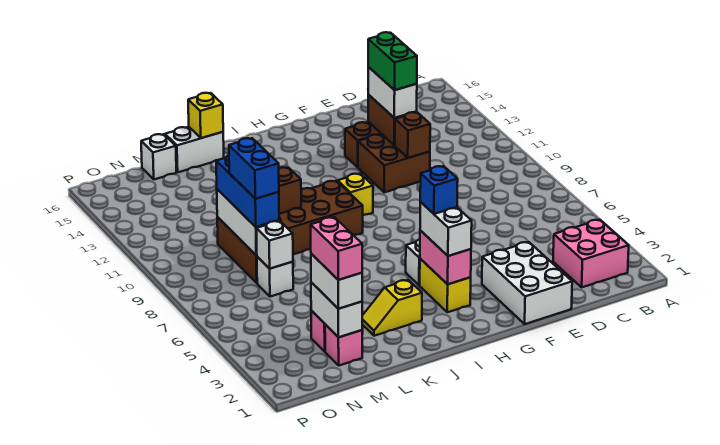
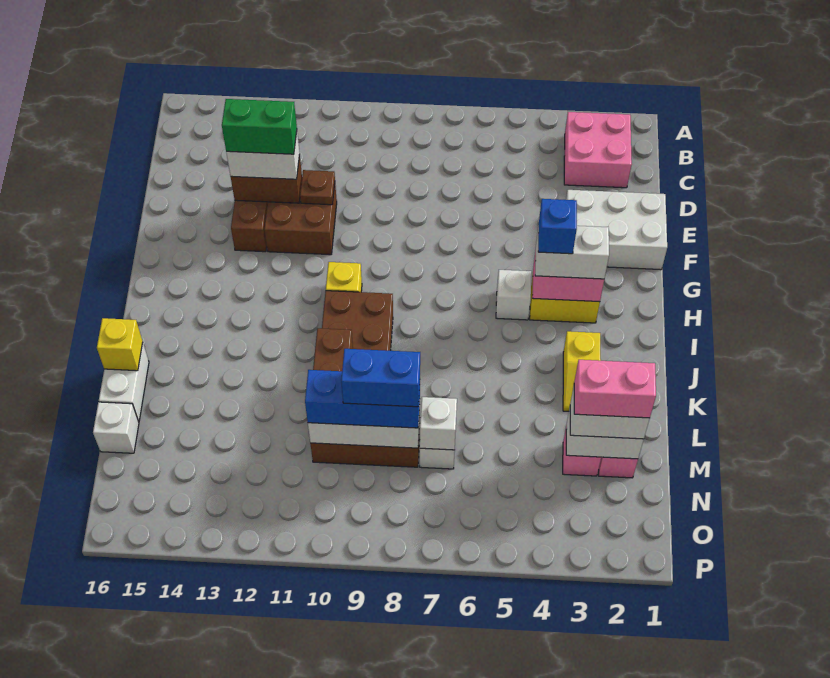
brown brick E11 level 2 -> brown plate E11 level 2

